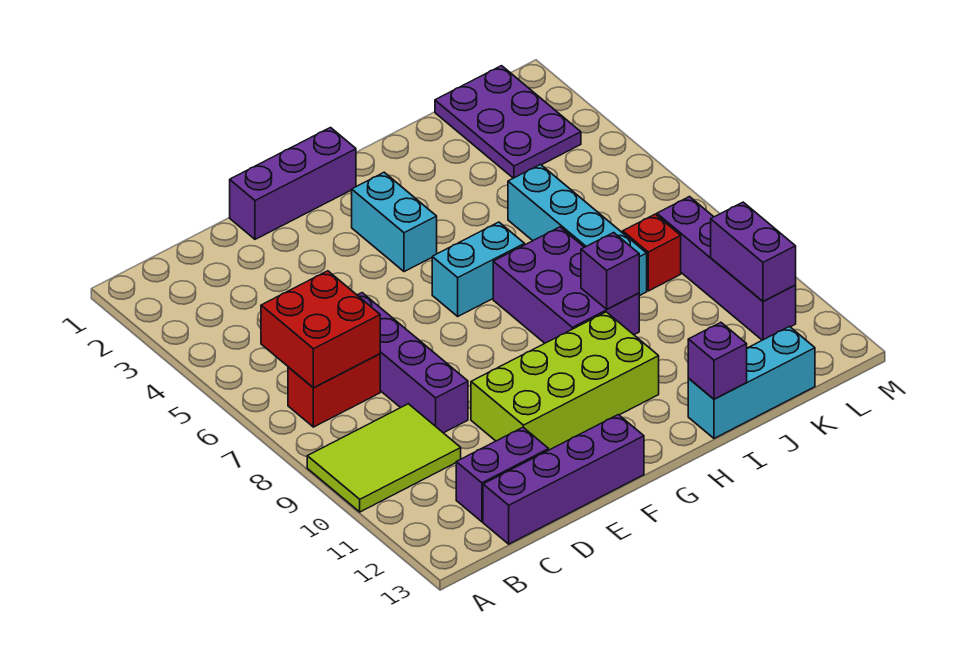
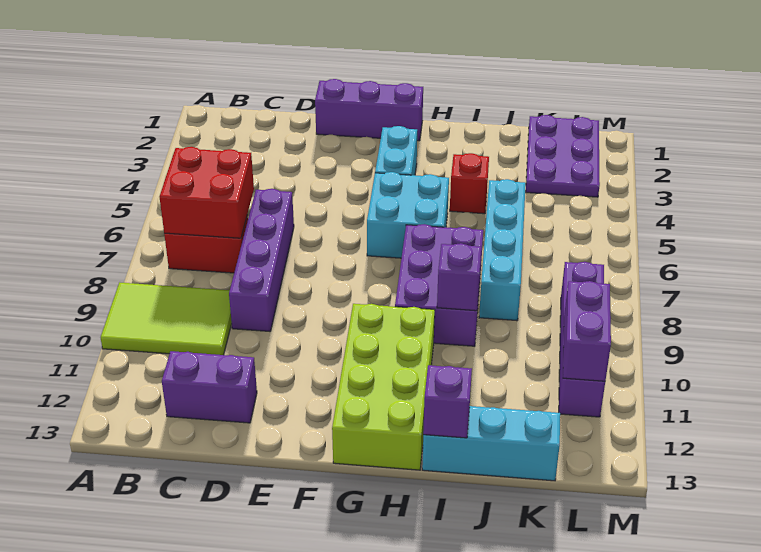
purple brick C13:F13 level 1 -> none
lime brick E10:H11 level 1 -> lime brick G10:H13 level 1
cyan brick G6:H6 level 1 -> cyan brick G5:H6 level 1
red brick K8 level 1 -> red brick I4 level 1

